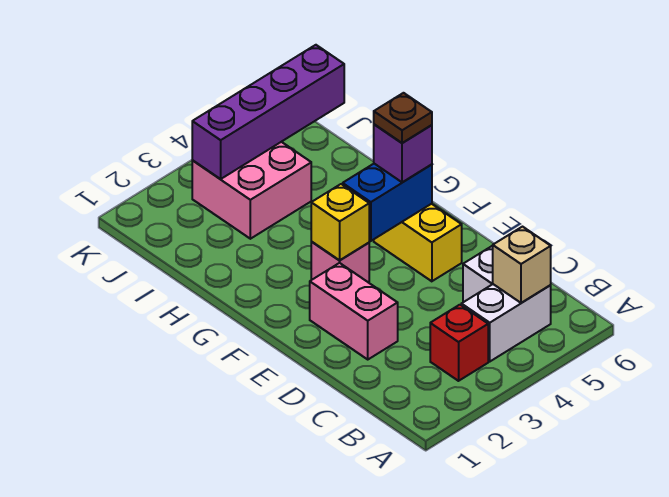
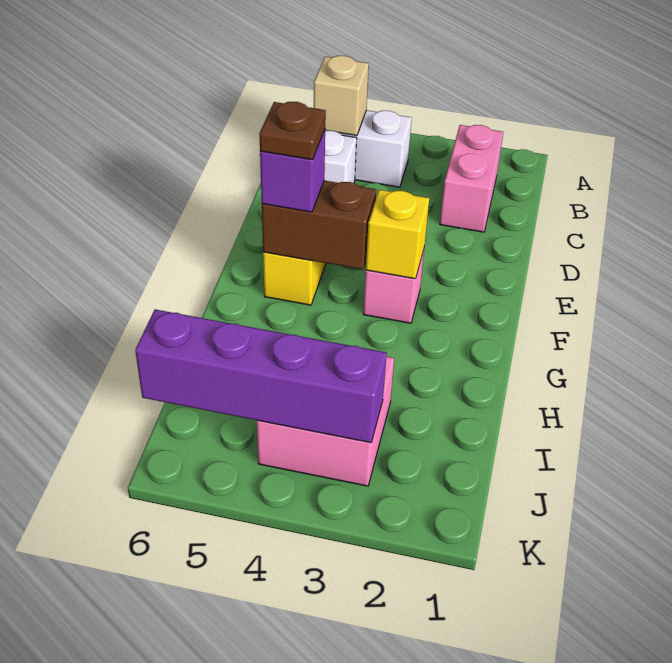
red brick B3 level 1 -> none
pink brick D2:E2 level 1 -> pink brick B2:C2 level 1
blue brick F4:F5 level 2 -> brown brick F4:F5 level 2

